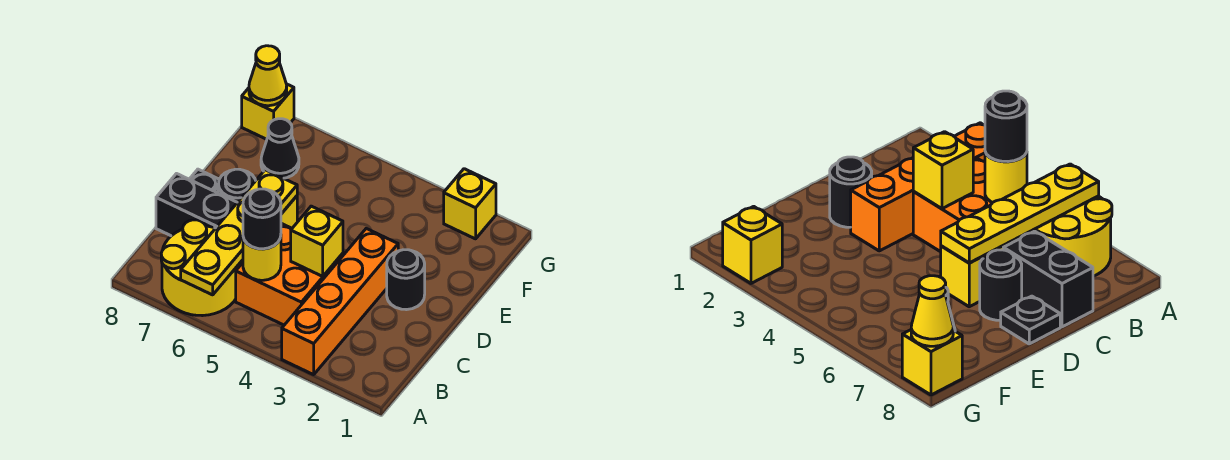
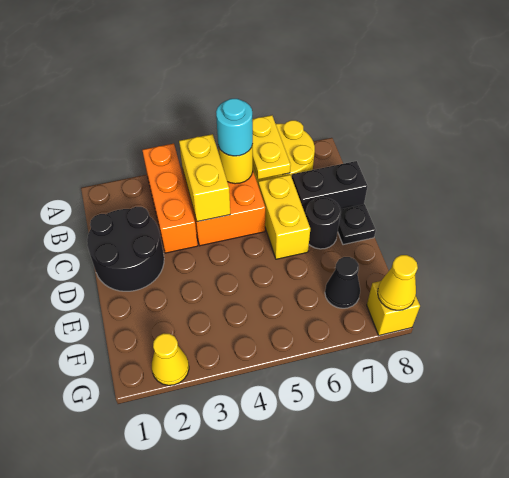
orange brick A3:D3 level 1 -> orange brick A3:C3 level 1
yellow plate A6:D6 level 2 -> yellow plate A6:B6 level 2
black round brick B5 level 3 -> cyan round brick B5 level 3
yellow brick C4 level 2 -> yellow brick B4:C4 level 2
black round brick D2 level 1 -> black round brick C1:D2 level 1
yellow brick G2 level 1 -> yellow cone G2 level 1

